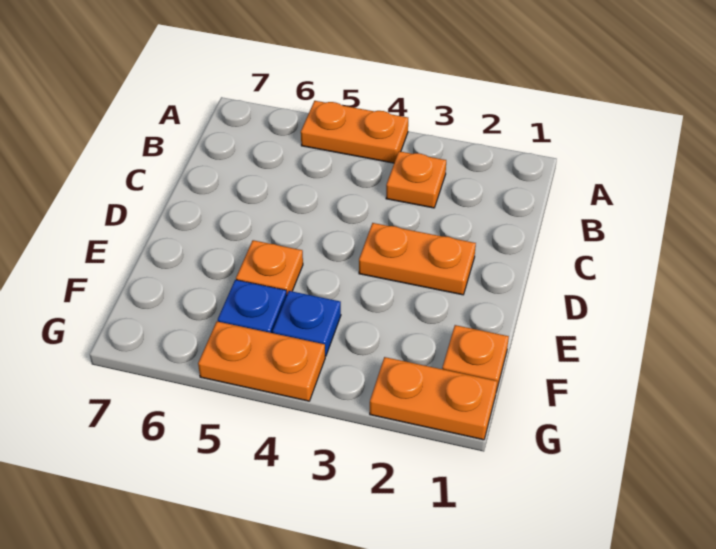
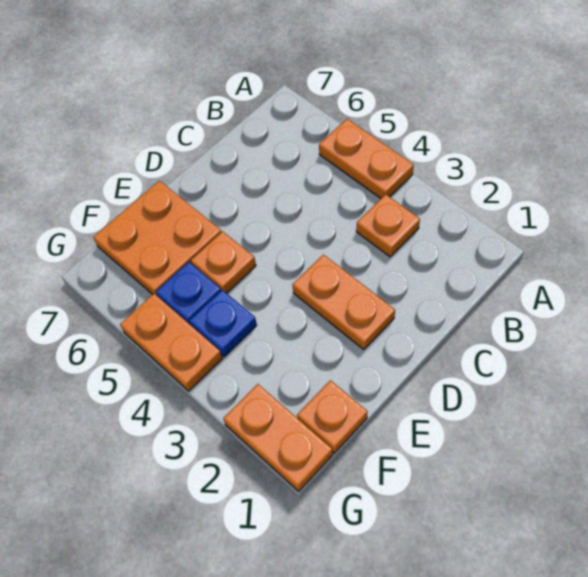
none -> orange plate E6:F7 level 1

